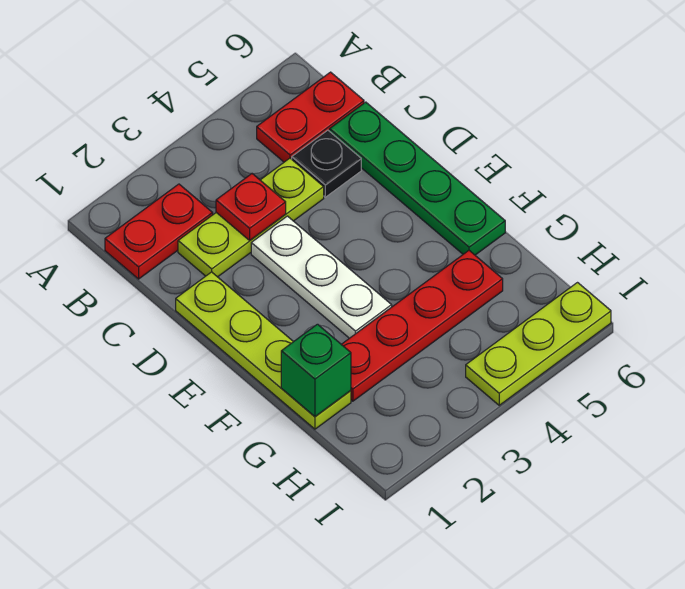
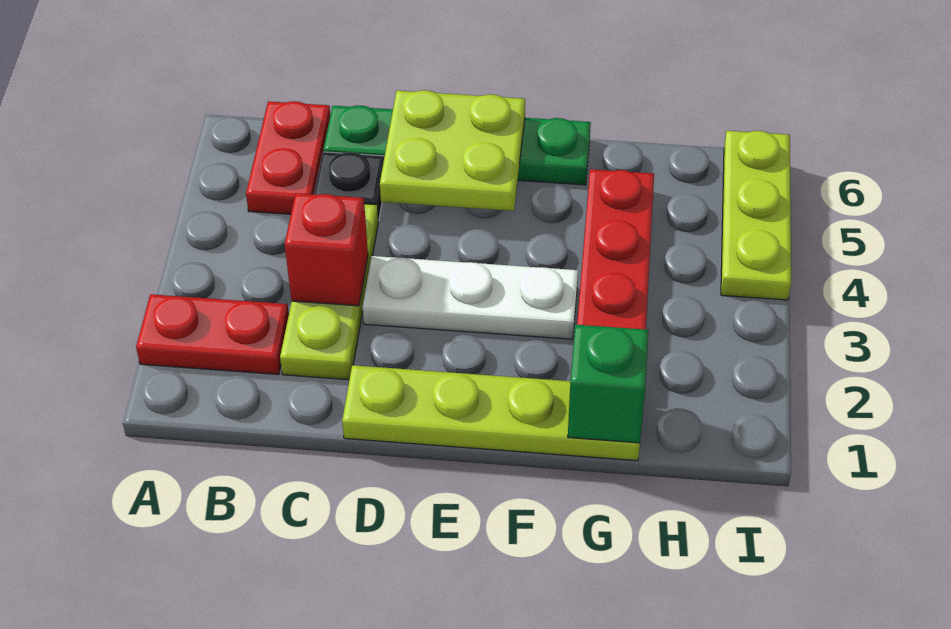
red plate B1:B2 level 1 -> red plate A2:B2 level 1
red plate C3 level 2 -> red brick C3 level 2
none -> lime plate D5:E6 level 2

